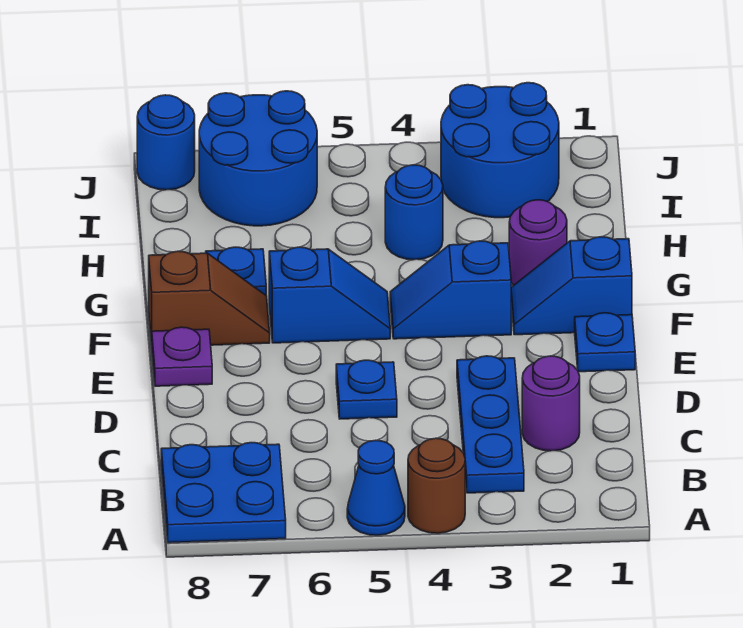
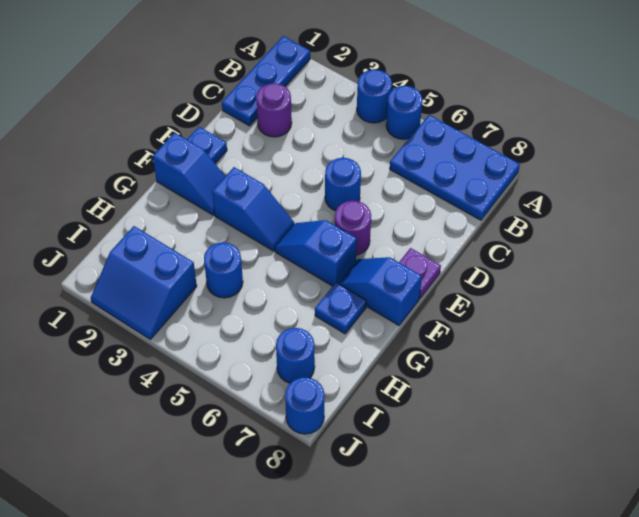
brown round brick A4 level 1 -> blue round brick A4 level 1
blue cone A5 level 1 -> blue round brick A5 level 1
blue plate A7:B8 level 1 -> blue plate A6:B8 level 1
blue plate B3:D3 level 1 -> blue plate A1:C1 level 1
blue plate D5 level 1 -> blue round brick D5 level 1
brown slope F7:F8 level 1 top 8 -> blue slope F7:F8 level 1 top 8
purple round brick G2 level 1 -> purple round brick E6 level 1
blue round brick I2:J3 level 1 -> blue slope I2:J3 level 1 top I
blue round brick I6:J7 level 1 -> blue round brick I7 level 1

